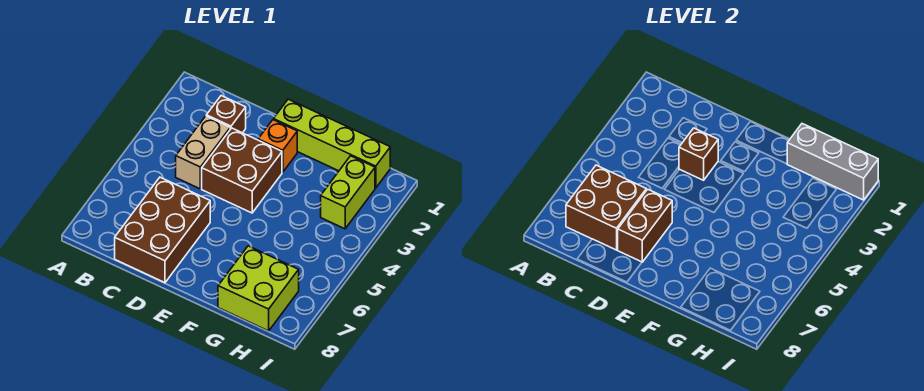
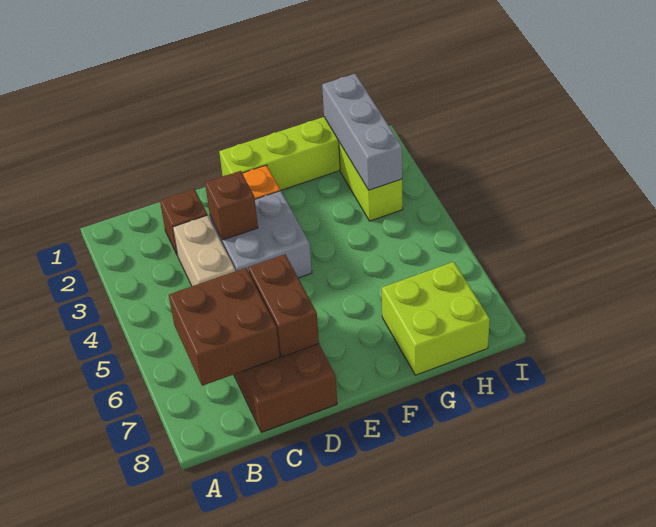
brown brick D3:E4 level 1 -> grey brick D3:E4 level 1
grey brick G1:I1 level 2 -> grey brick H1:H3 level 2

